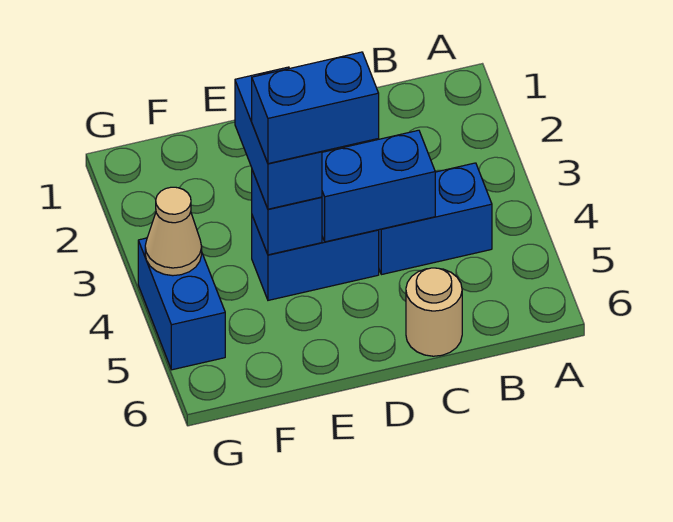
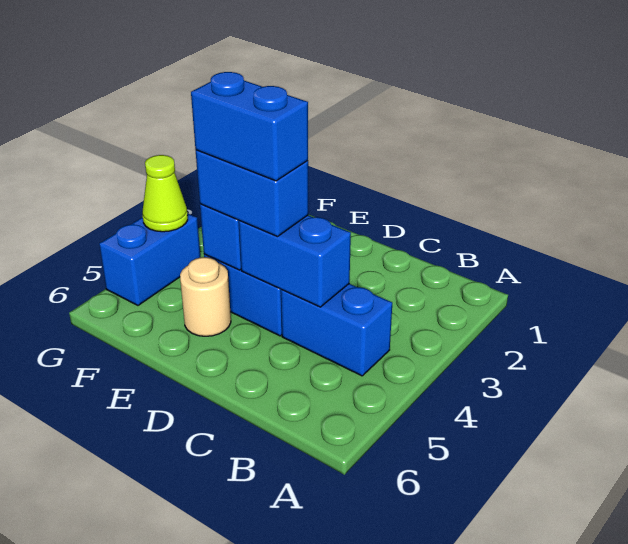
tan round brick C6 level 1 -> tan round brick E5 level 1
blue brick E3:E4 level 3 -> blue brick D4:E4 level 3
tan cone G4 level 2 -> lime cone G4 level 2

